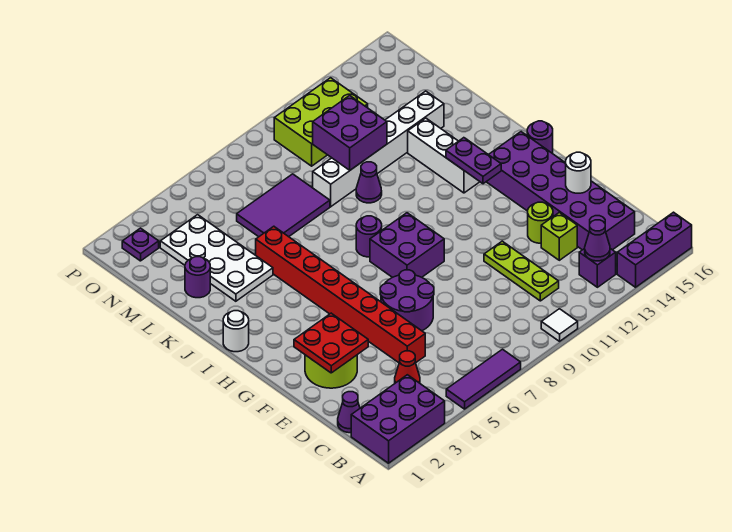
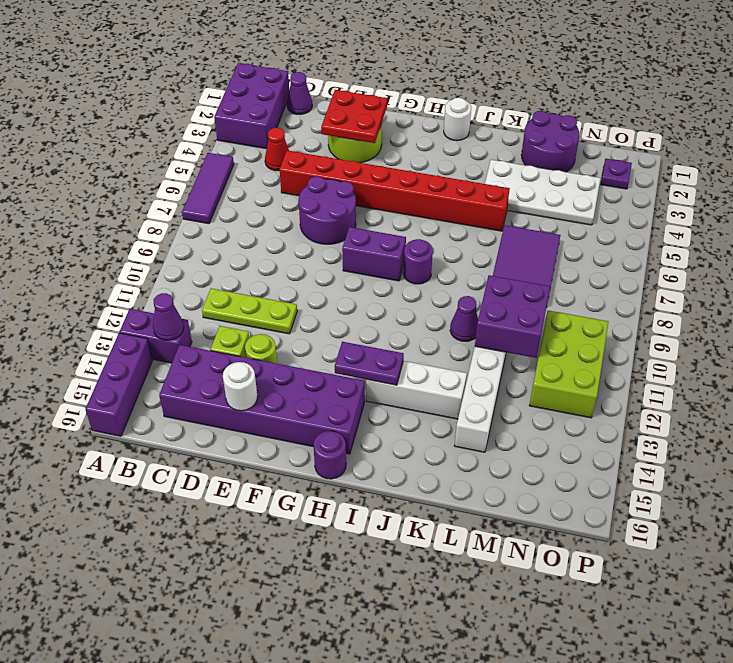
white tile A10 level 1 -> none
purple brick B13 level 1 -> purple brick A13:B13 level 1
purple brick G8:H9 level 1 -> purple brick G8:H8 level 1
purple round brick L2 level 1 -> purple round brick L1:M2 level 1

